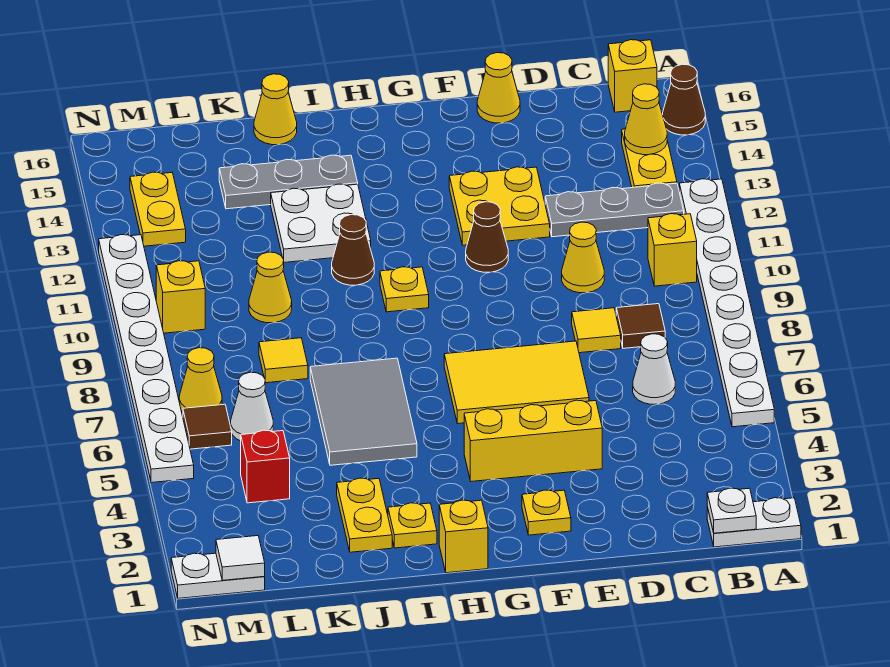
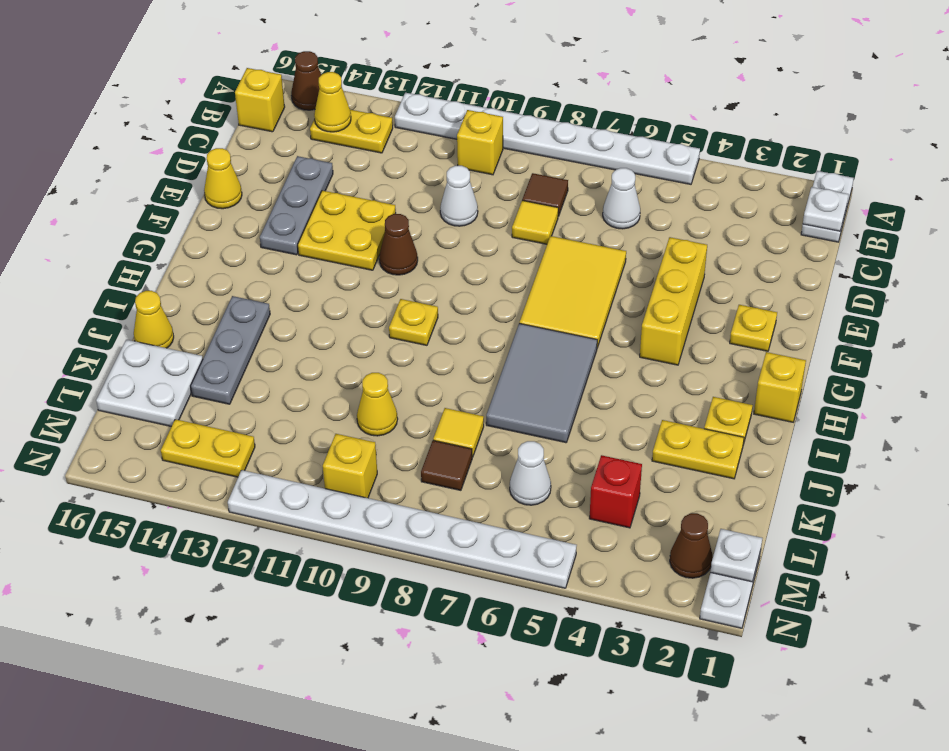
grey plate B12:D12 level 1 -> grey plate D14:F14 level 1
yellow cone D10 level 1 -> white cone D10 level 1
grey tile I5:J7 level 1 -> grey tile H6:J7 level 1
brown cone I11 level 1 -> brown cone M2 level 1
white plate I12:J13 level 1 -> white plate K15:L16 level 1
white tile M1 level 2 -> white plate M1 level 2
brown tile M6 level 1 -> brown tile L8 level 1
yellow cone M7 level 1 -> none

